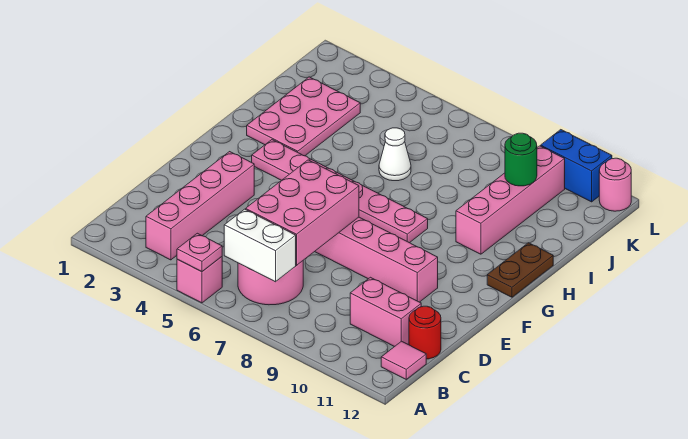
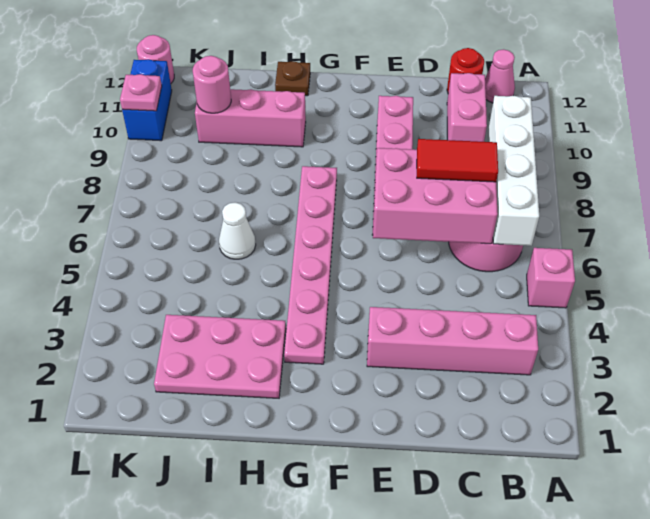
pink plate A5 level 2 -> pink plate L10 level 2
white brick B6:B7 level 2 -> white brick B6:B9 level 2
pink tile B12 level 1 -> pink cone B12 level 1
none -> red tile C7:D7 level 3
brown plate G12:H12 level 1 -> brown plate H12 level 1
pink brick H10:K10 level 1 -> pink brick H10:J10 level 1
green round brick J10 level 2 -> pink round brick J10 level 2

